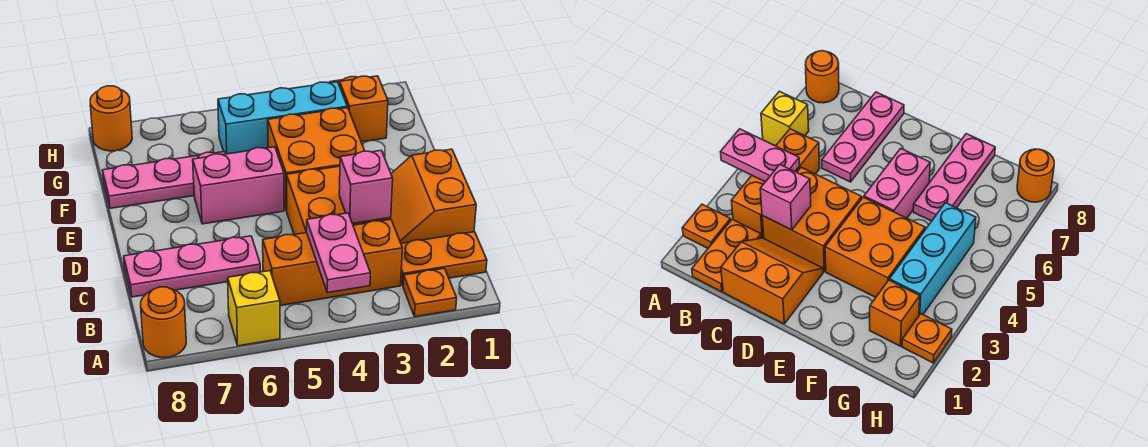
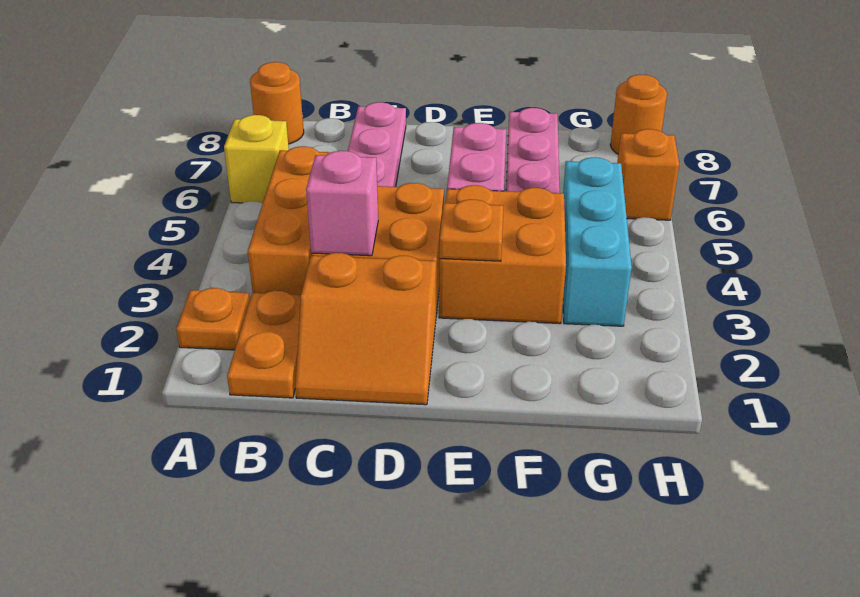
pink plate A4:B4 level 2 -> none
orange slope C1:D2 level 1 top 1 -> orange slope C1:D2 level 1 top 2
orange brick G2 level 1 -> orange brick H6 level 1
orange plate H2 level 1 -> orange plate E3 level 2

